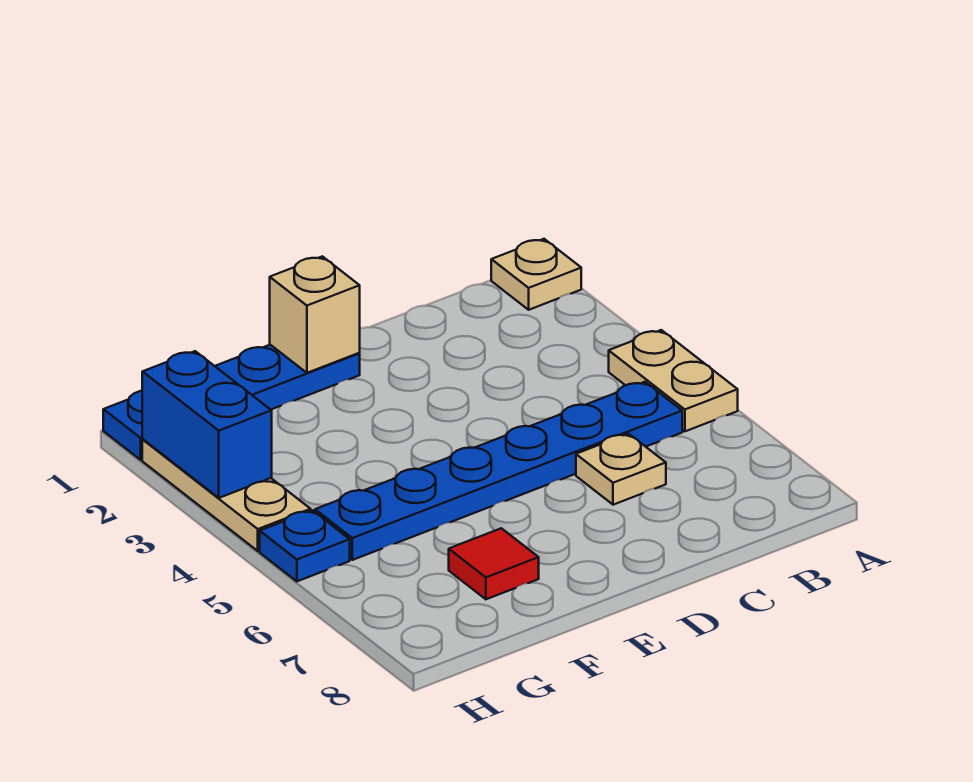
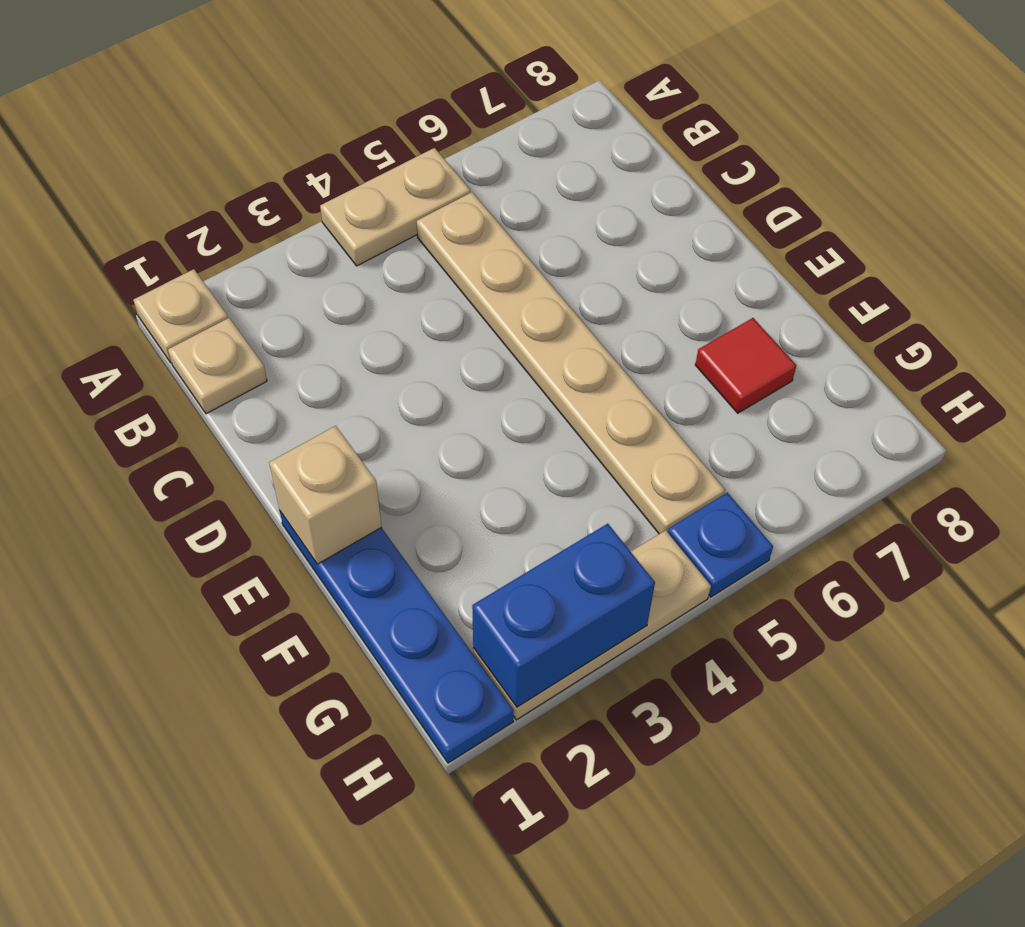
blue plate B5:G5 level 1 -> tan plate B5:G5 level 1
tan plate C6 level 1 -> tan plate B1 level 1

